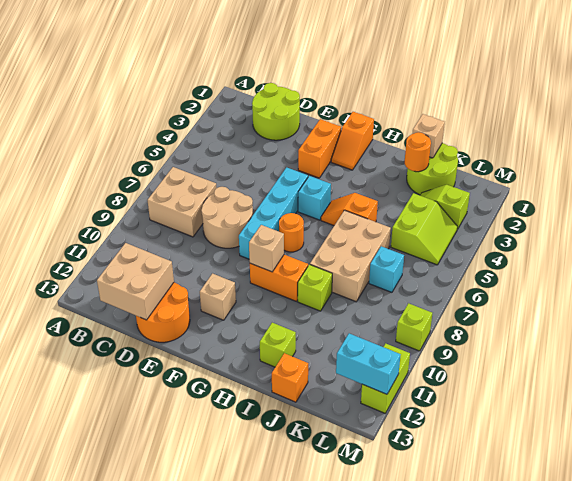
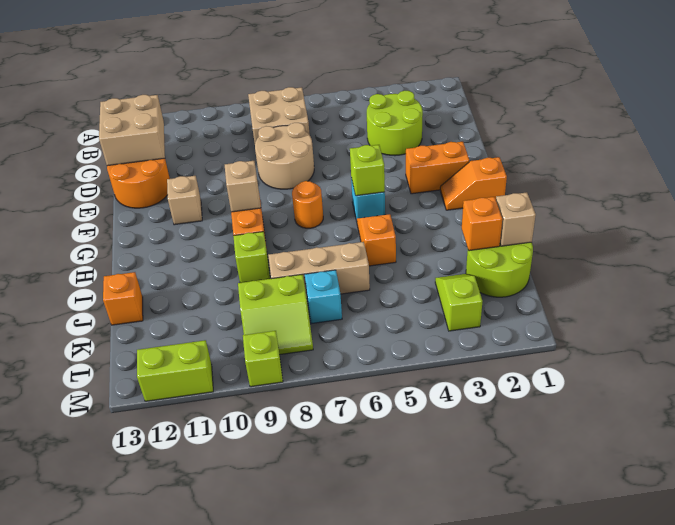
lime round brick C1:D2 level 1 -> lime round brick C3:D4 level 1
cyan brick F5:F8 level 1 -> none
tan brick I6:J8 level 1 -> tan brick J6:J8 level 1
lime brick I12 level 1 -> lime brick G5 level 2
orange round brick J2 level 2 -> orange brick J2 level 2
lime slope K4:L5 level 1 top K -> lime slope K8:L9 level 1 top K
cyan brick L12:M12 level 2 -> none

